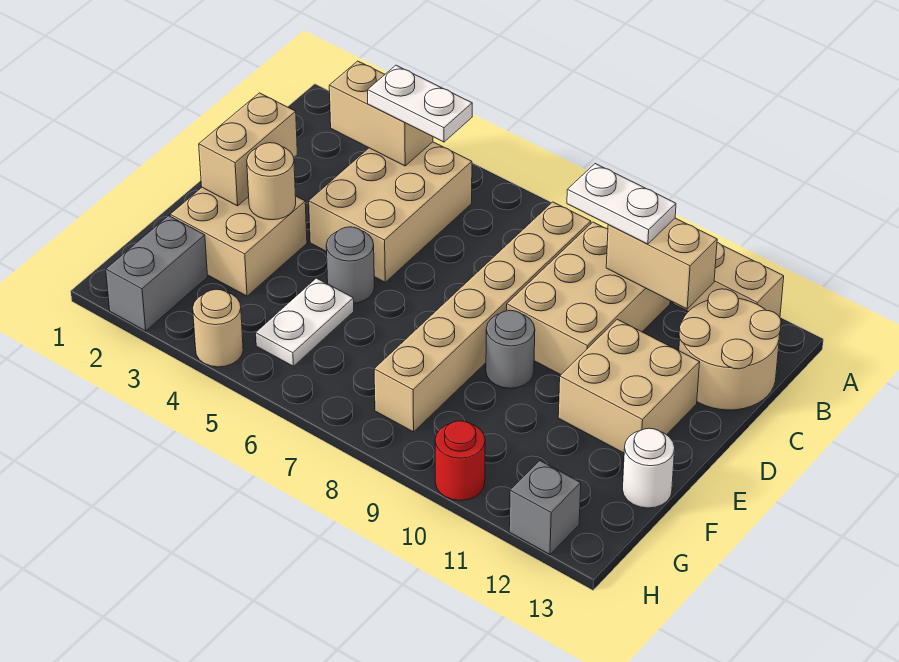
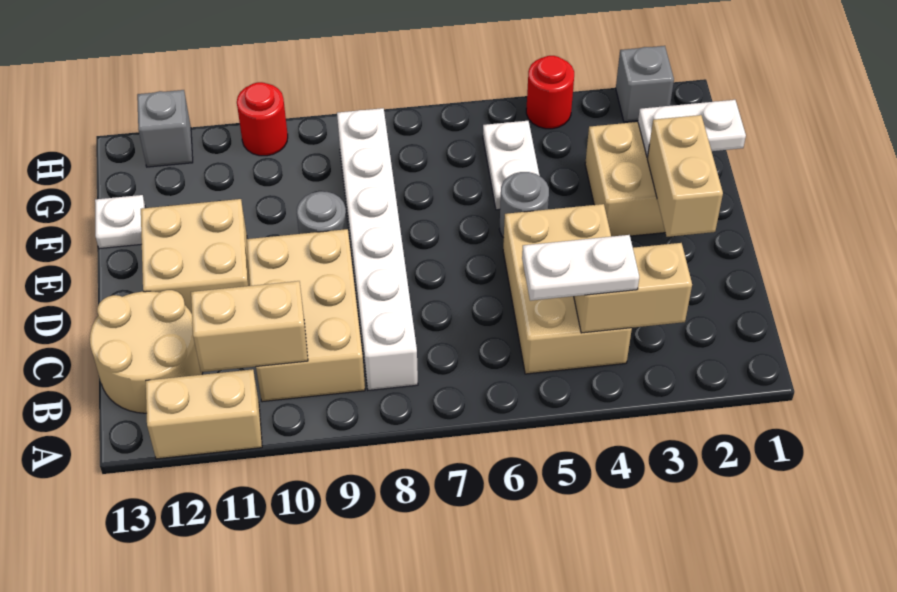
tan brick B8:G8 level 1 -> white brick B8:G8 level 1
white plate B9:B10 level 3 -> white plate F1:F2 level 2
tan round brick E3 level 2 -> none
white round brick F13 level 1 -> white plate F13 level 1
grey brick G2:H2 level 1 -> grey brick H2 level 1
tan round brick H4 level 1 -> red round brick H4 level 1

